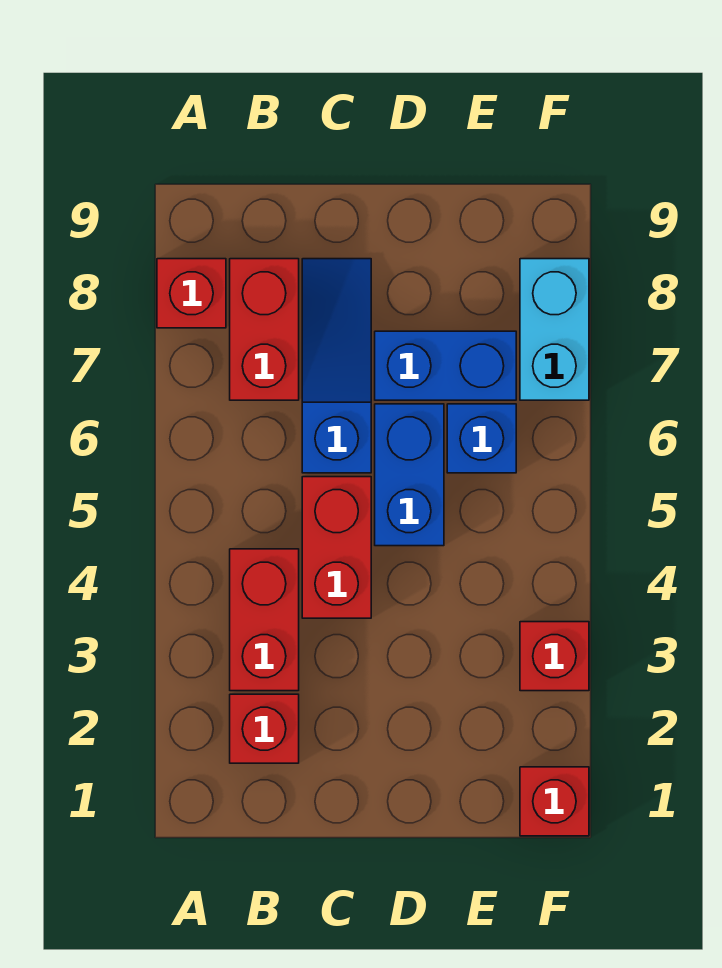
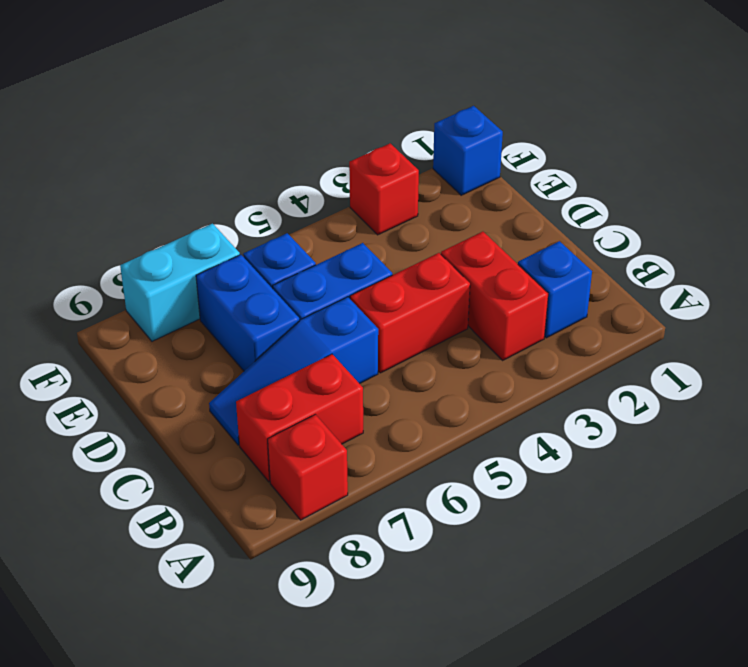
red brick B2 level 1 -> blue brick B2 level 1
red brick B3:B4 level 1 -> red brick B3:C3 level 1
red brick F1 level 1 -> blue brick F1 level 1

